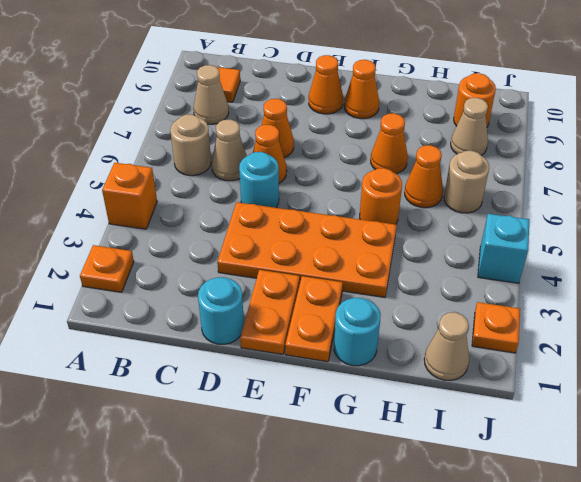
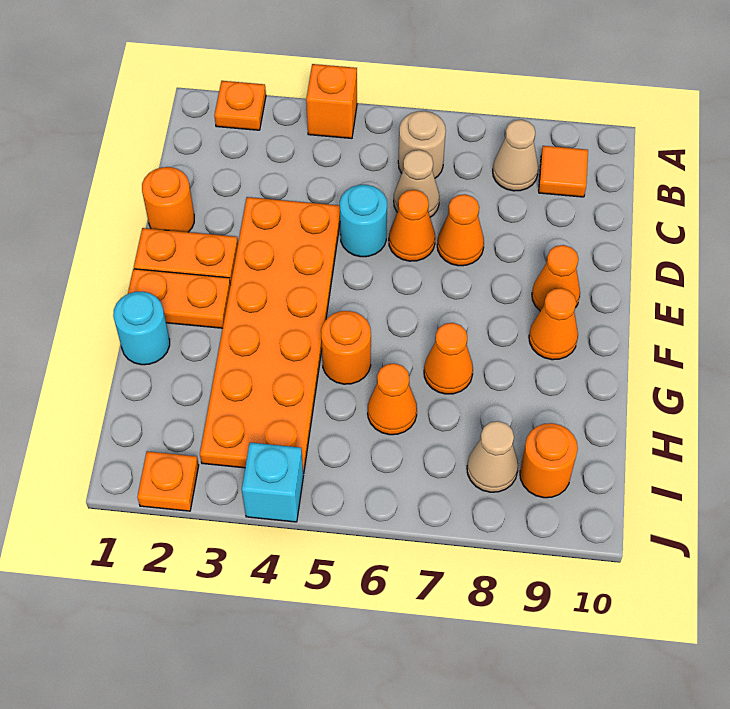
cyan round brick D1 level 1 -> orange round brick D1 level 1
orange plate D3:G4 level 1 -> orange plate D3:I4 level 1
tan cone I1 level 1 -> none
tan round brick I6 level 1 -> none

